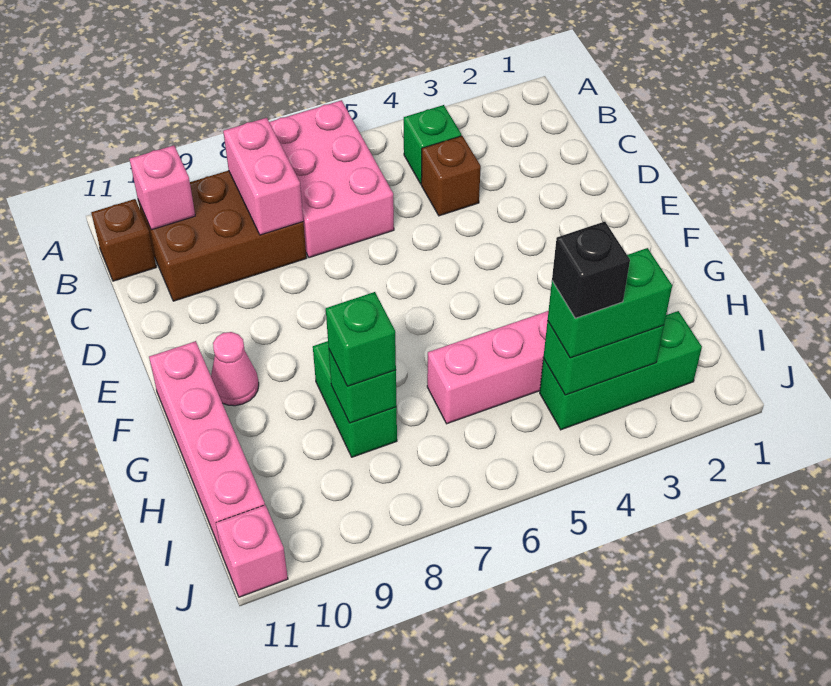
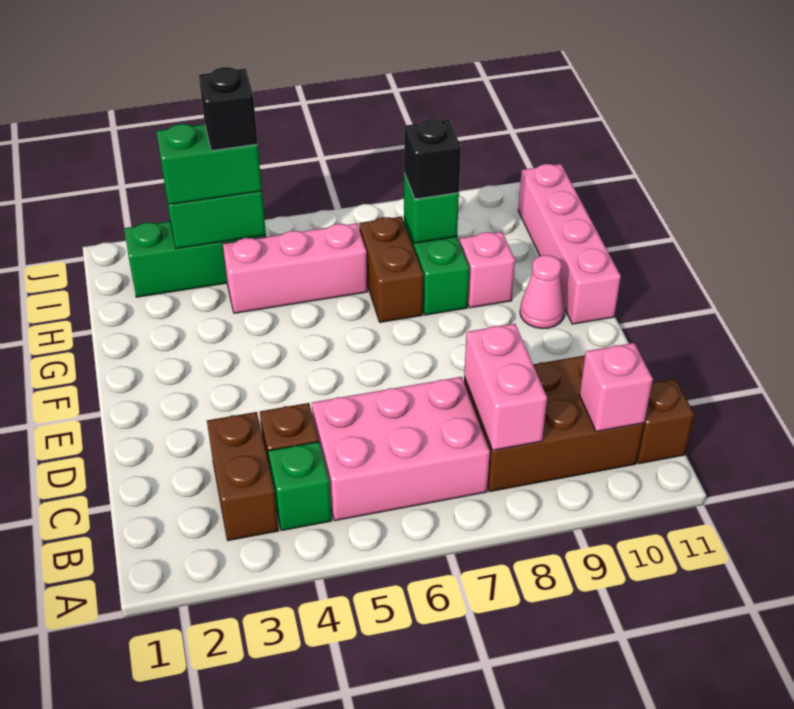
pink brick A6:C7 level 1 -> pink brick B5:C7 level 1
none -> brown brick B3:C3 level 1
none -> brown brick G7:H7 level 1
green brick H8 level 3 -> black brick H8 level 3
pink brick J11 level 1 -> pink brick G9 level 1

